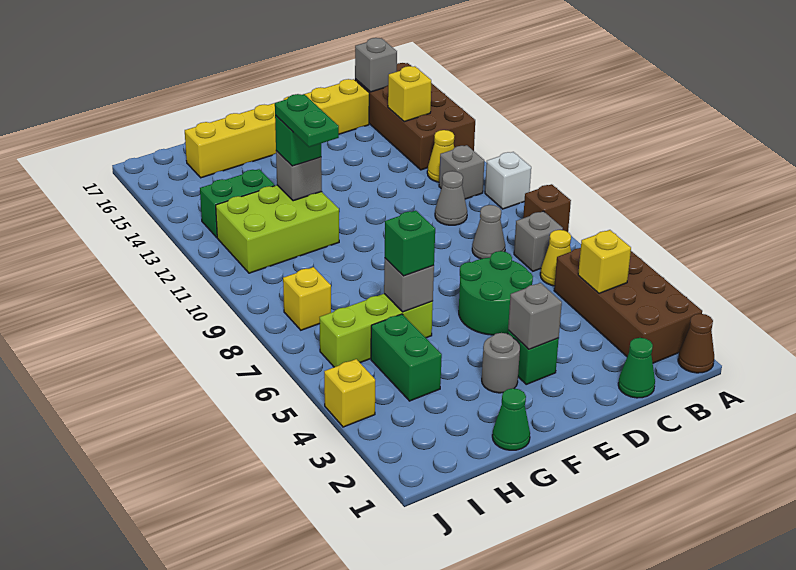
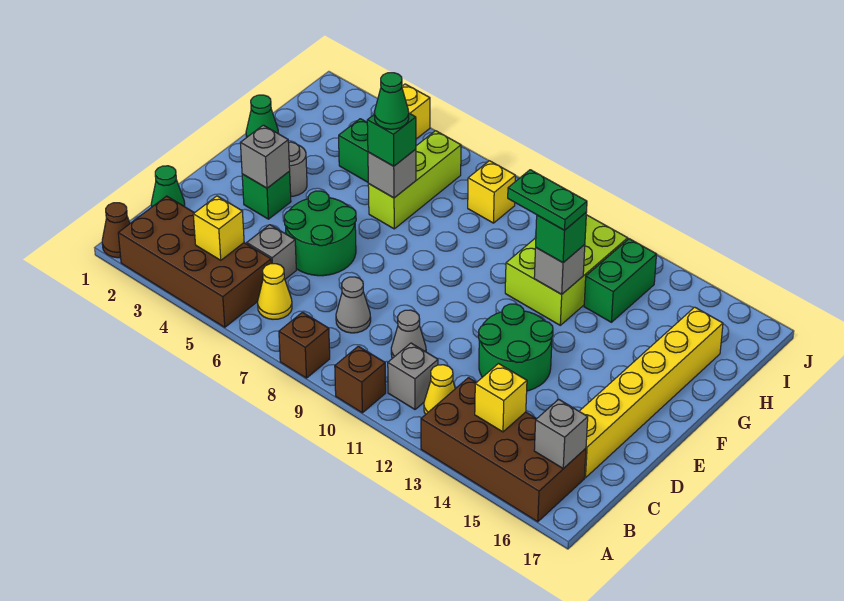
white brick A10 level 1 -> brown brick A10 level 1
grey brick B7 level 1 -> grey brick C5 level 1
none -> green round brick D12:E13 level 1
none -> green cone G6 level 4

